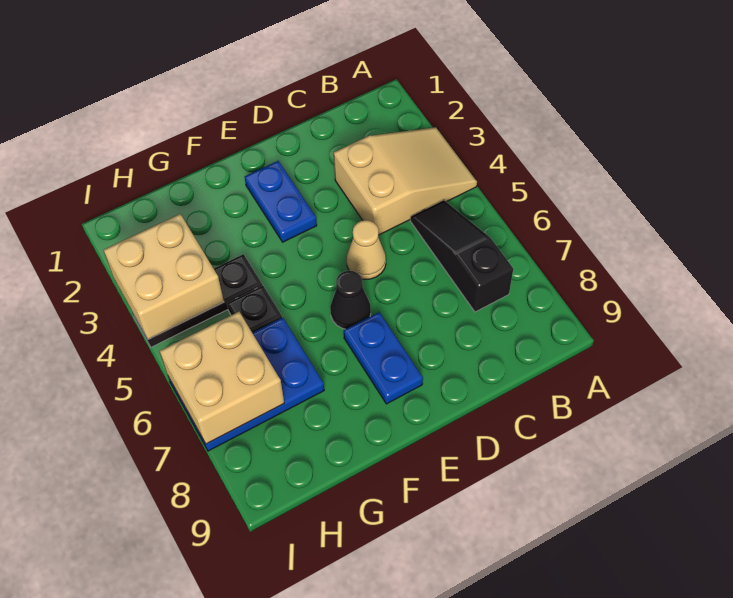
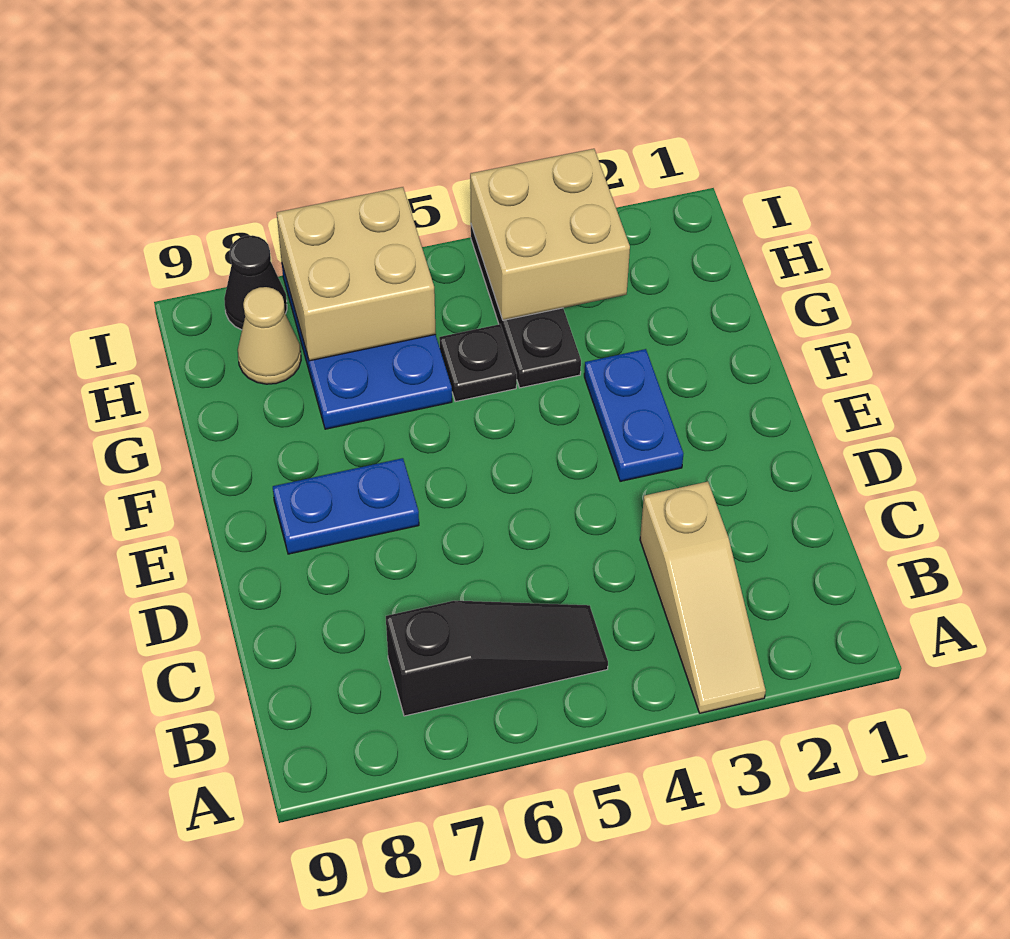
tan slope A3:C4 level 1 top C -> tan slope A3:C3 level 1 top C
tan cone D5 level 1 -> tan cone H8 level 1
blue plate E2:E3 level 1 -> blue plate E3:F3 level 1
black cone E6 level 1 -> black cone I8 level 1

